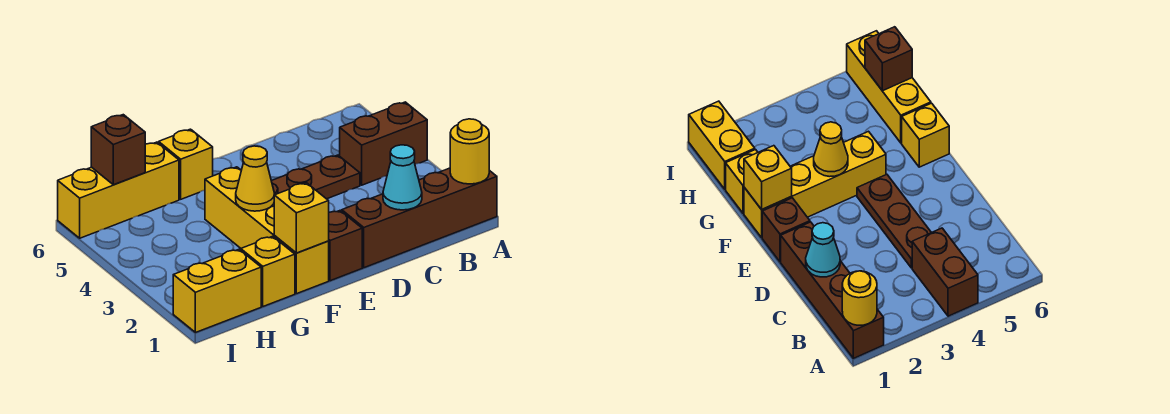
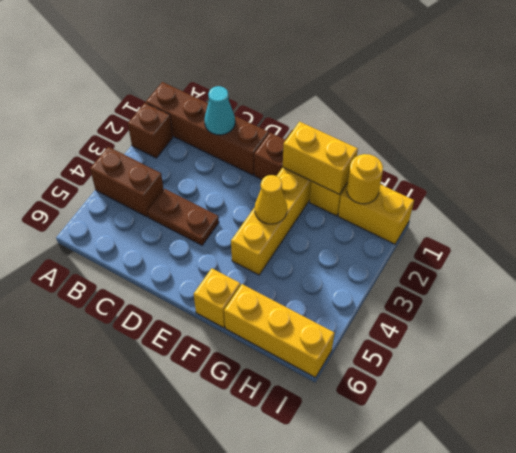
yellow round brick A1 level 2 -> yellow round brick H1 level 2
brown plate C4:E4 level 1 -> brown plate C4:D4 level 1
yellow brick F1 level 2 -> yellow brick F1:G1 level 2
brown brick H6 level 2 -> brown brick A2 level 1

